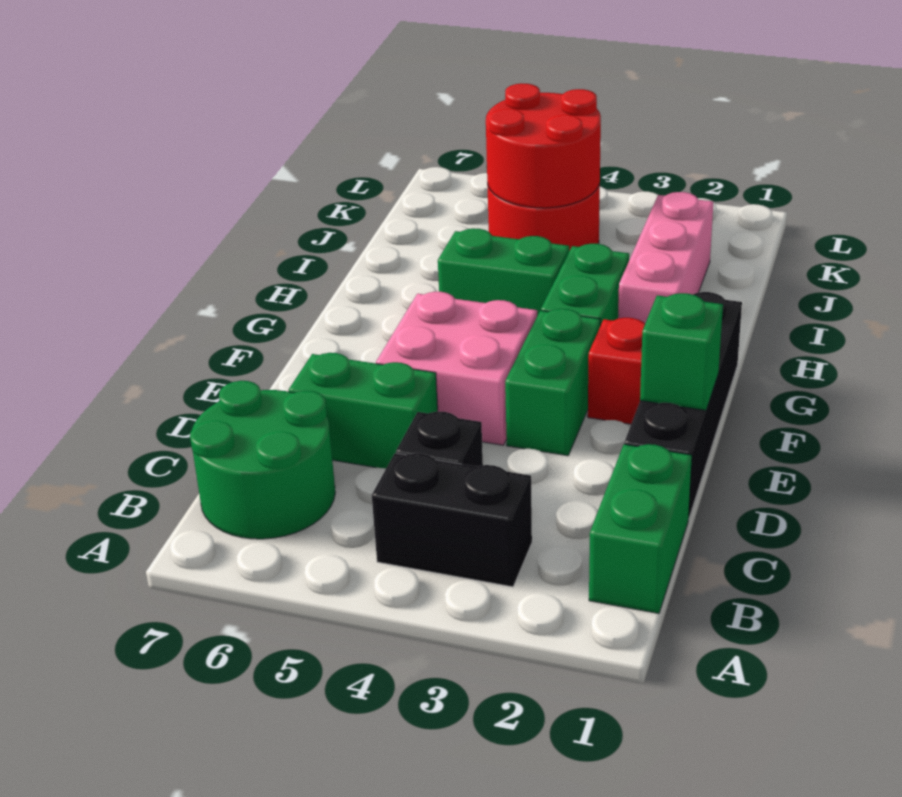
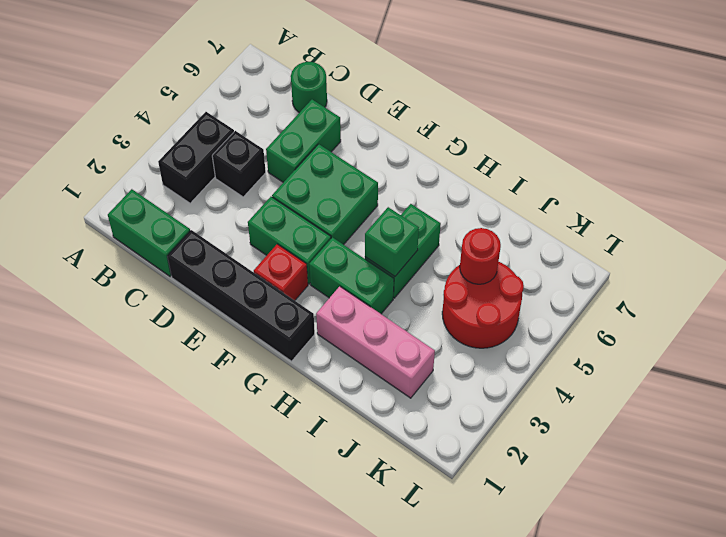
green round brick B6:C7 level 1 -> green round brick C7 level 1
green brick E1 level 2 -> green brick H4 level 2
pink brick E4:F5 level 1 -> green brick E4:F5 level 1
red round brick J4:K5 level 2 -> red round brick J5 level 2

